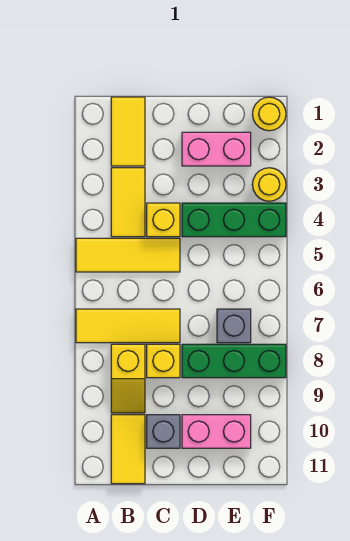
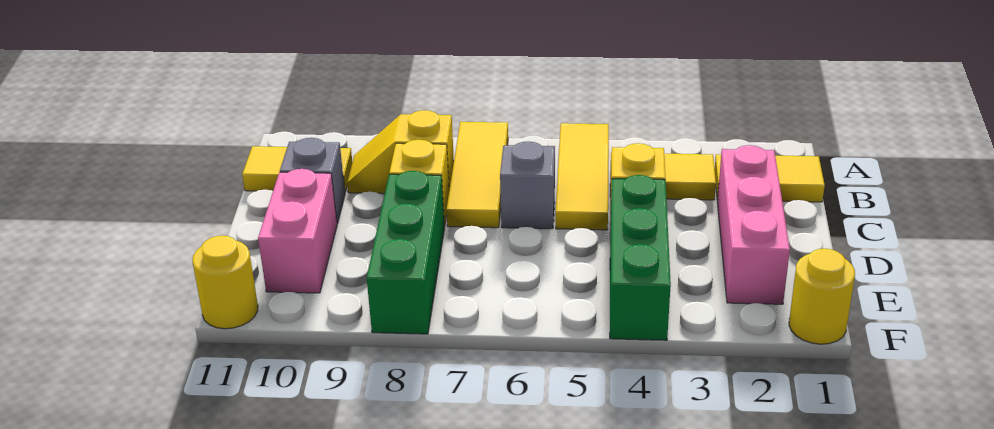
pink brick D2:E2 level 1 -> pink brick C2:E2 level 1
grey brick E7 level 1 -> grey brick C6 level 1
yellow round brick F3 level 1 -> yellow round brick F11 level 1

